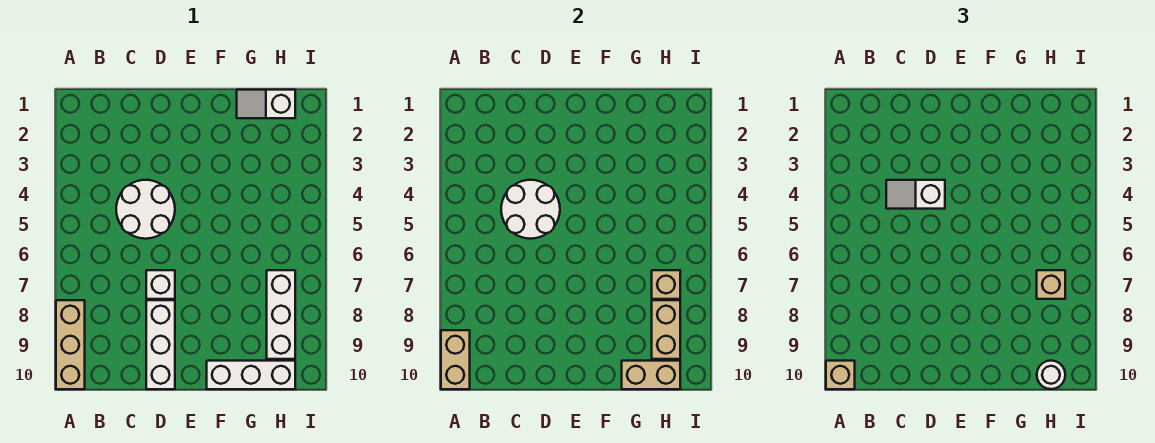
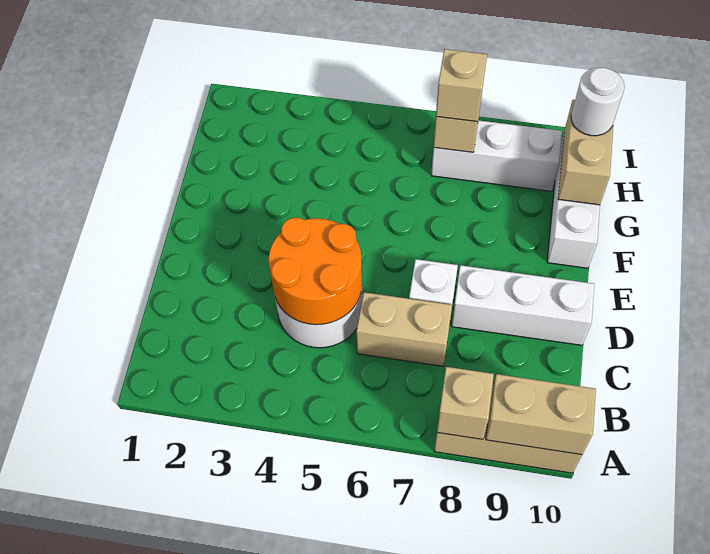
tan brick A10 level 3 -> tan brick A8 level 2
white round brick C4:D5 level 2 -> orange round brick C4:D5 level 2
white slope C4:D4 level 3 top D -> none
white slope G1:H1 level 1 top H -> none
tan brick H8:H9 level 2 -> tan brick C6:C7 level 1

